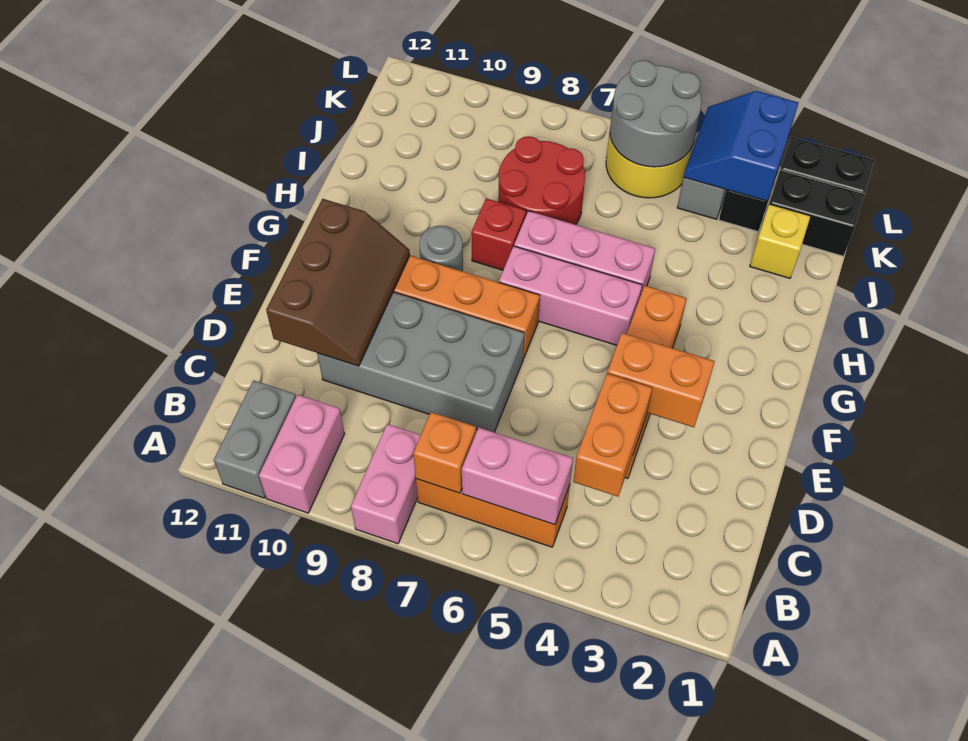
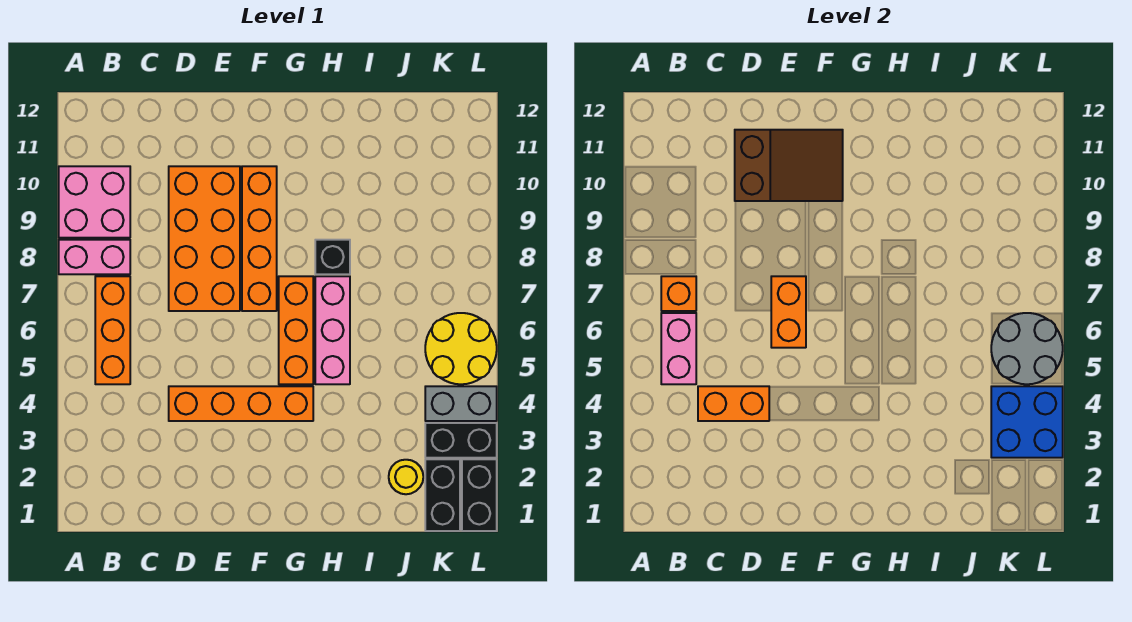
pink brick A10:B10 level 1 -> pink brick A9:B10 level 1
grey brick A11:B11 level 1 -> none
grey brick D7:E10 level 1 -> orange brick D7:E10 level 1
brown slope D10:F11 level 2 top 11 -> brown slope D10:F11 level 2 top D
orange brick E3:E4 level 2 -> orange brick E6:E7 level 2
pink brick G5:G7 level 1 -> orange brick G5:G7 level 1
grey round brick G9 level 1 -> none
red brick H8 level 1 -> black brick H8 level 1
red round brick I7:J8 level 1 -> none
yellow brick J2 level 1 -> yellow round brick J2 level 1
blue slope K3:L4 level 2 top 3 -> blue brick K3:L4 level 2

